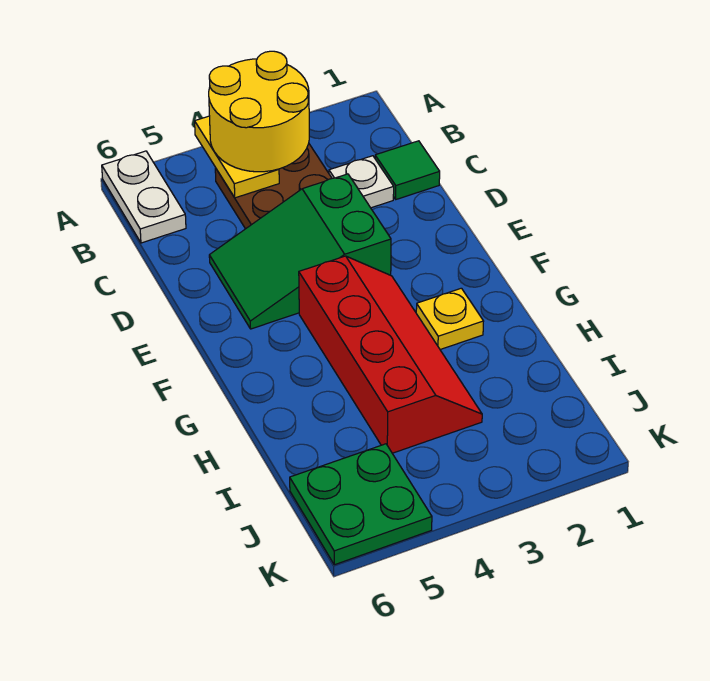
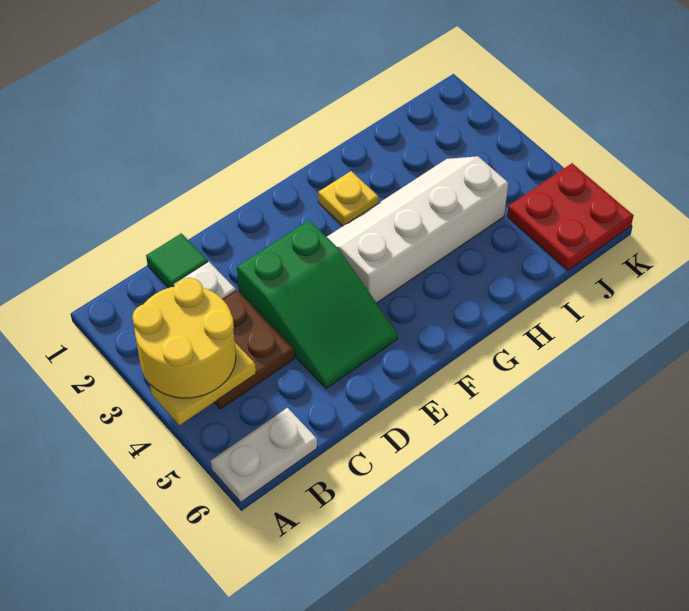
red slope F3:I4 level 1 top 4 -> white slope F3:I4 level 1 top 4
green plate J5:K6 level 1 -> red plate J5:K6 level 1

